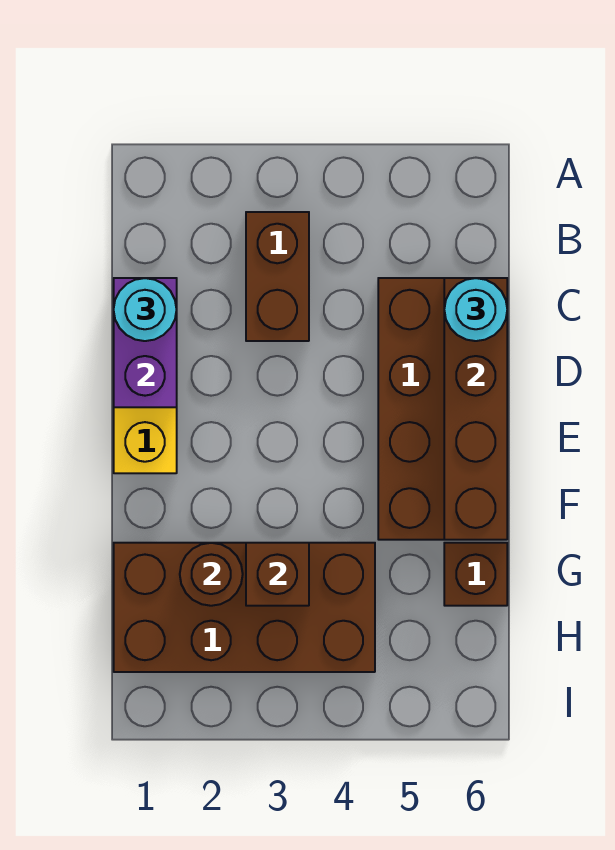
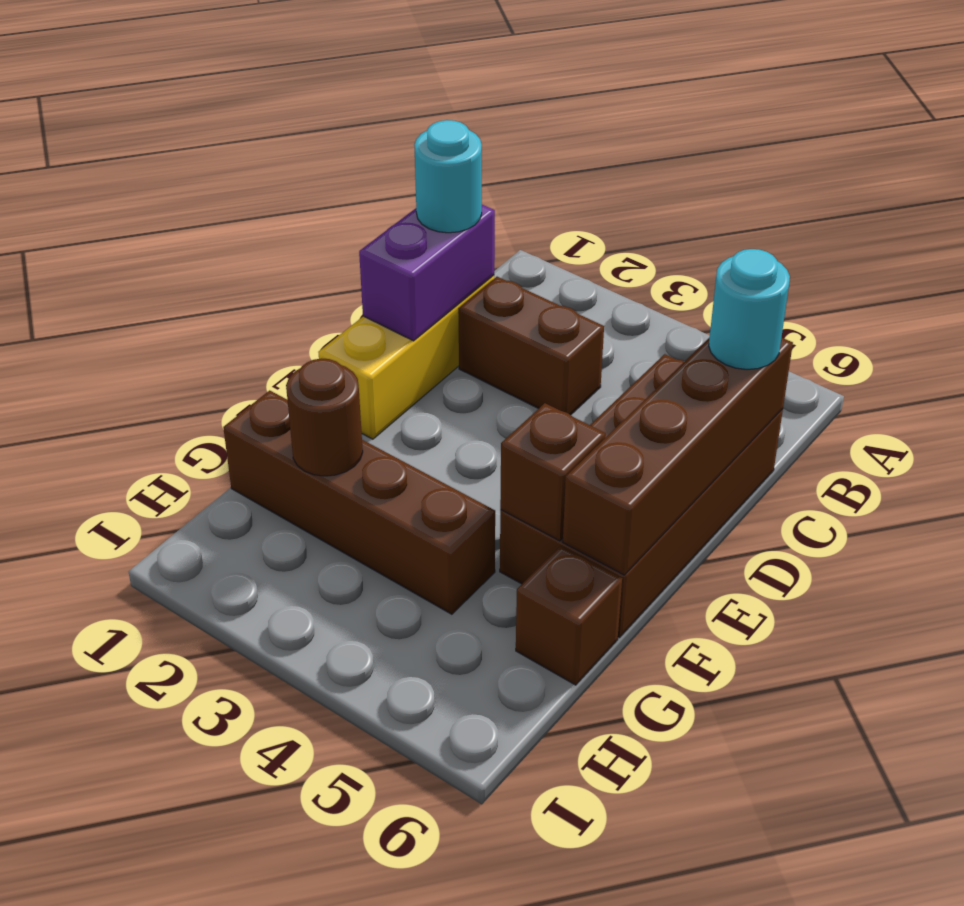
brown brick B3:C3 level 1 -> brown brick C2:C3 level 1
brown brick G1:H4 level 1 -> brown brick G1:G4 level 1
brown brick G3 level 2 -> brown brick F5 level 2

